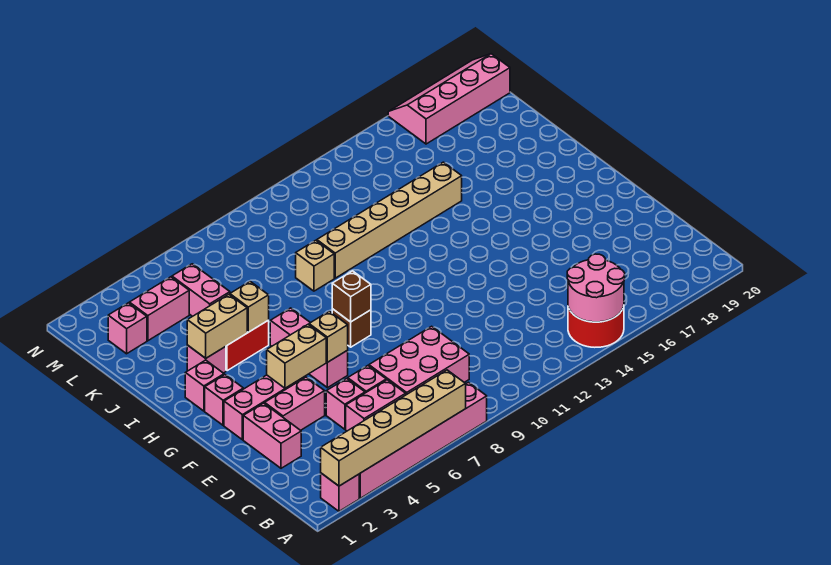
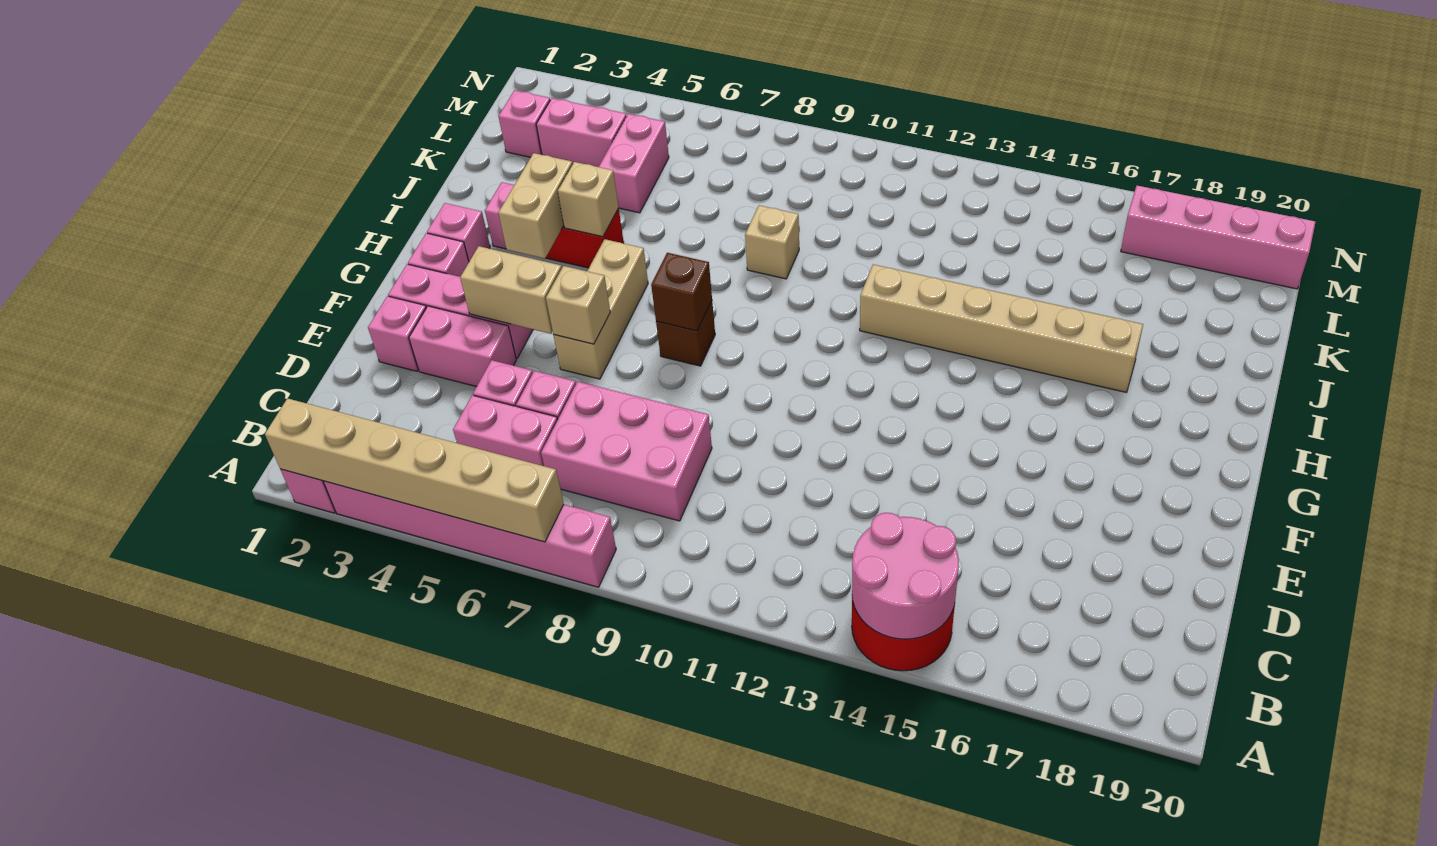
pink brick D2:E2 level 1 -> pink brick E2 level 1
pink brick F6:H6 level 1 -> tan brick F6:H6 level 1
tan brick I3:I4 level 2 -> tan brick H4:I4 level 2
tan brick J10:J15 level 1 -> tan brick I12:I17 level 1

